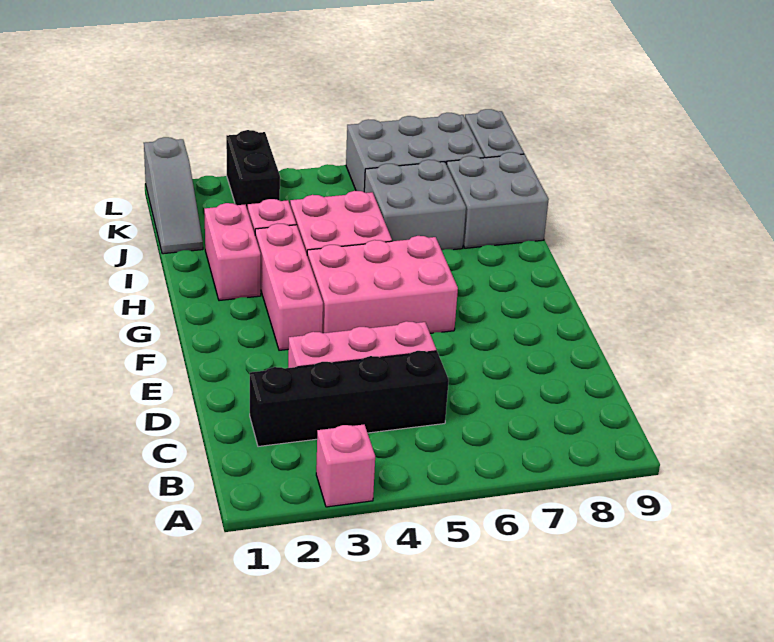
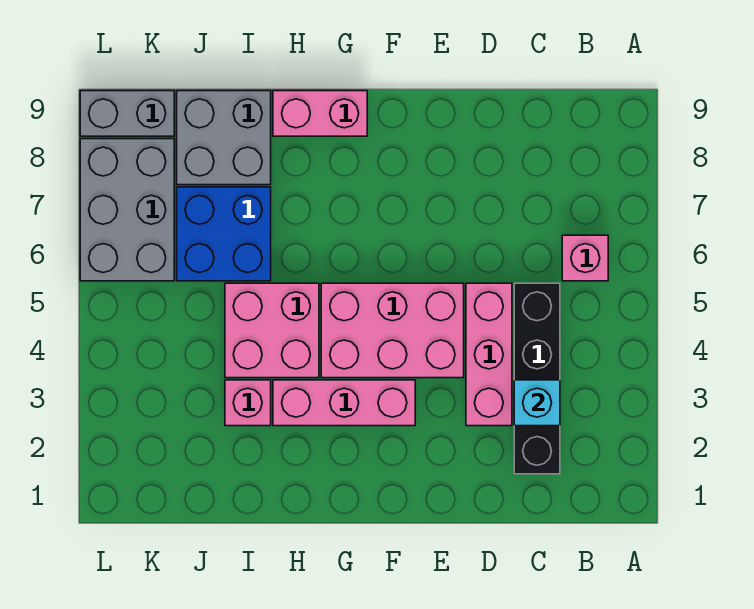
pink brick A3 level 1 -> pink brick B6 level 1
none -> cyan brick C3 level 2
pink brick F4:G6 level 1 -> pink brick E4:G5 level 1
pink brick H2:I2 level 1 -> pink brick G9:H9 level 1
grey brick I6:J7 level 1 -> blue brick I6:J7 level 1
grey slope J1:L1 level 1 top L -> none
black brick K3:L3 level 1 -> none

